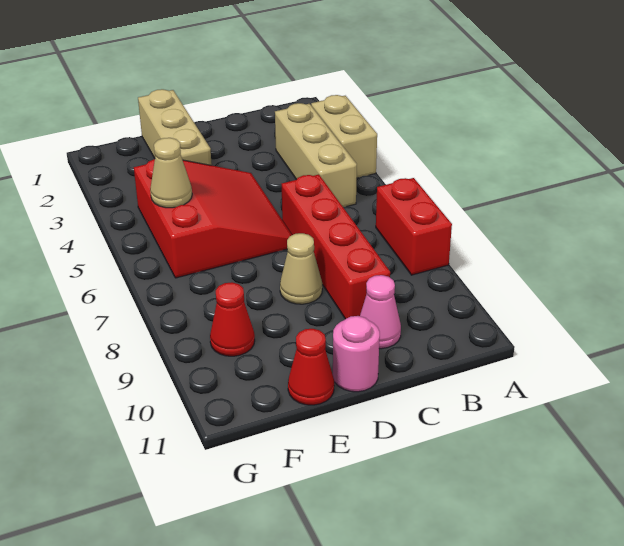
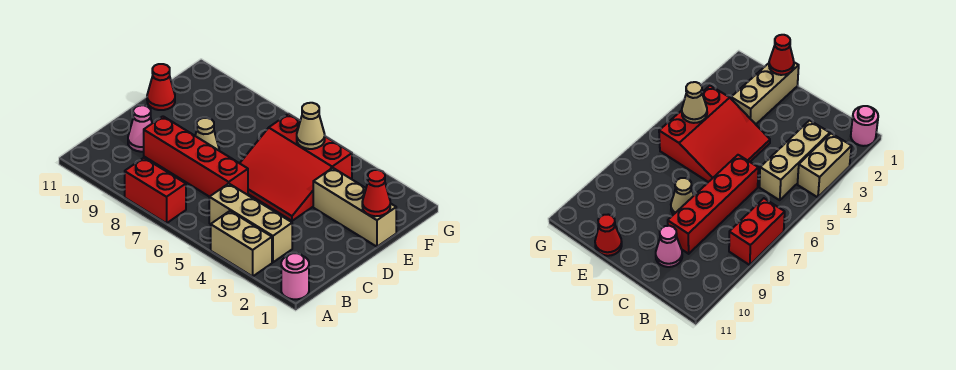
pink round brick D11 level 1 -> pink round brick A1 level 1
red cone F9 level 1 -> red cone E1 level 2

